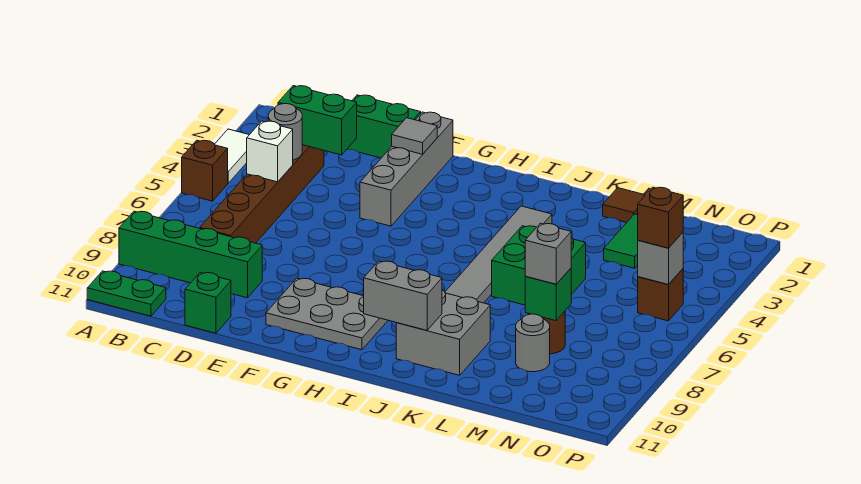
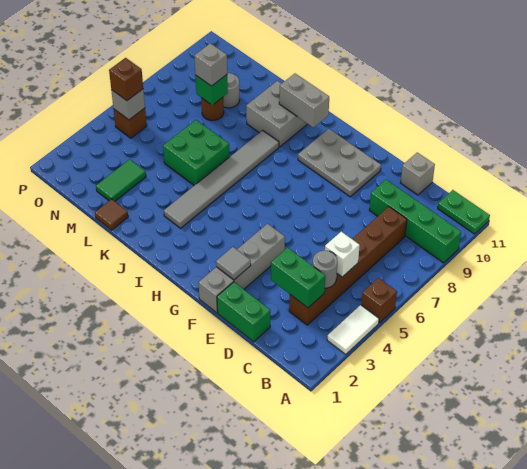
green brick D11 level 1 -> grey brick D11 level 1

